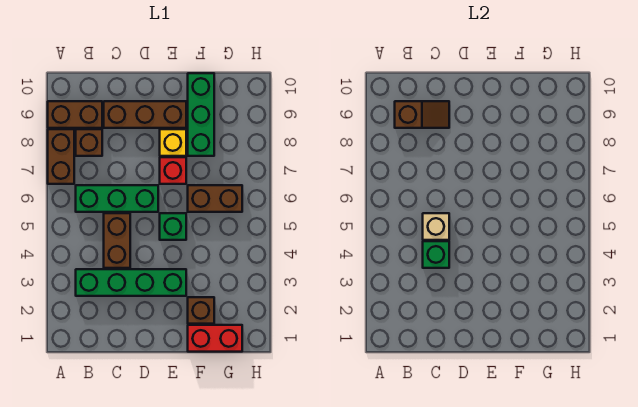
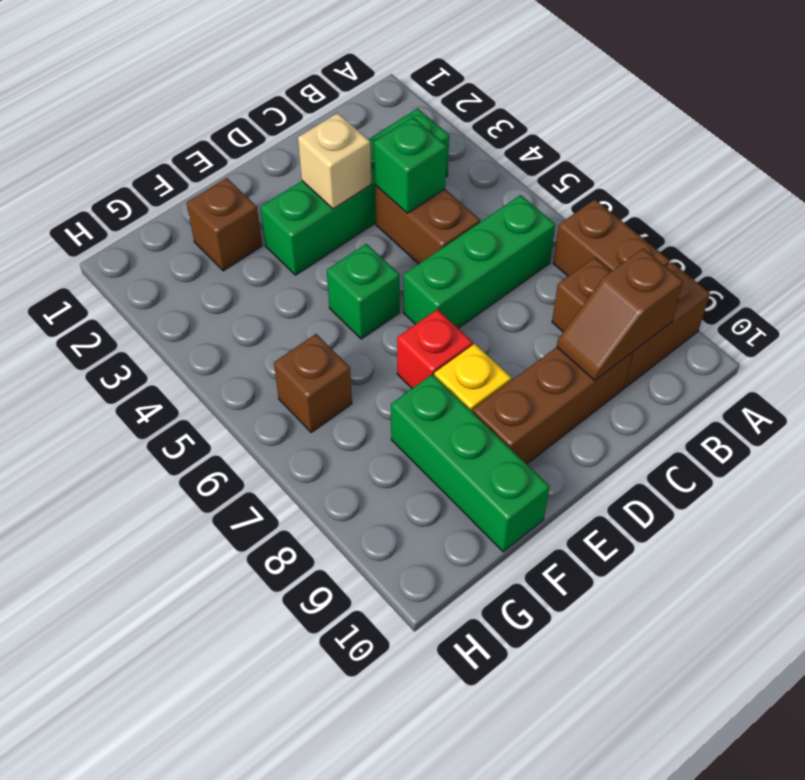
tan brick C5 level 2 -> tan brick D3 level 2
red brick F1:G1 level 1 -> none
brown brick F6:G6 level 1 -> brown brick G6 level 1

